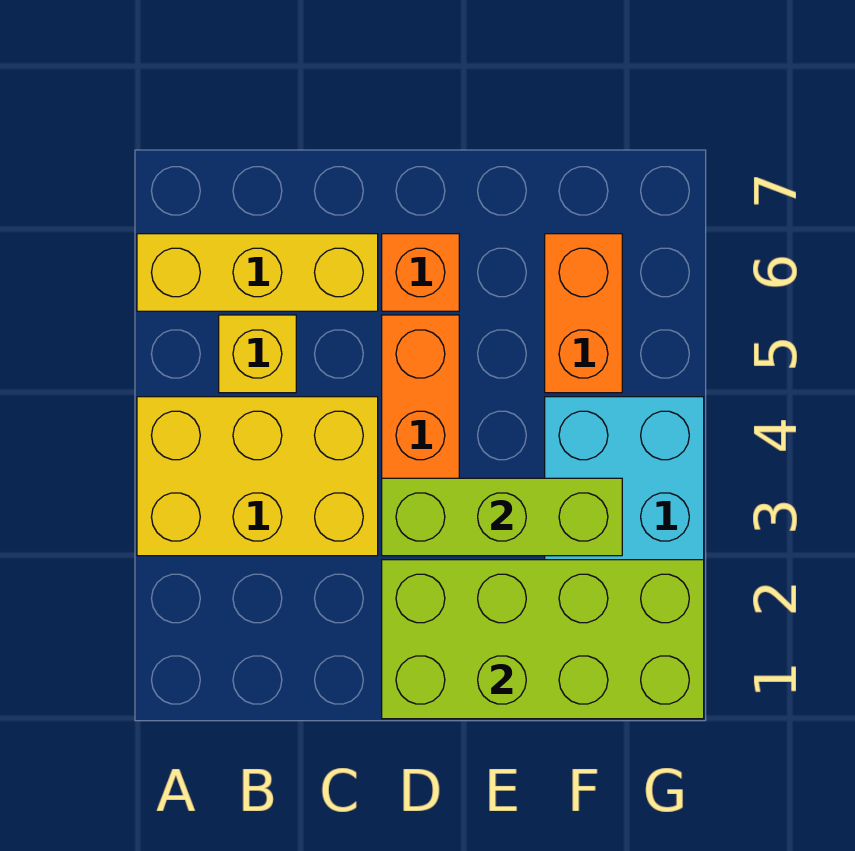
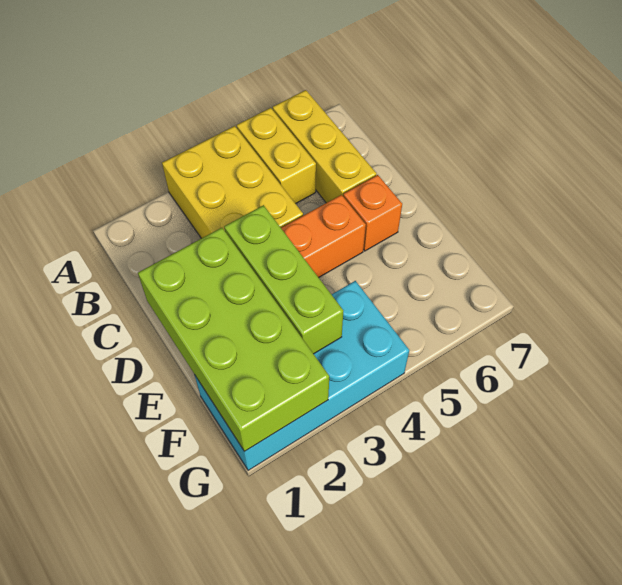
yellow brick B5 level 1 -> yellow brick A5:B5 level 1
orange brick F5:F6 level 1 -> none

